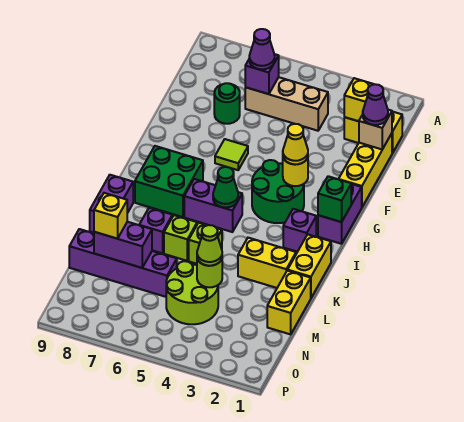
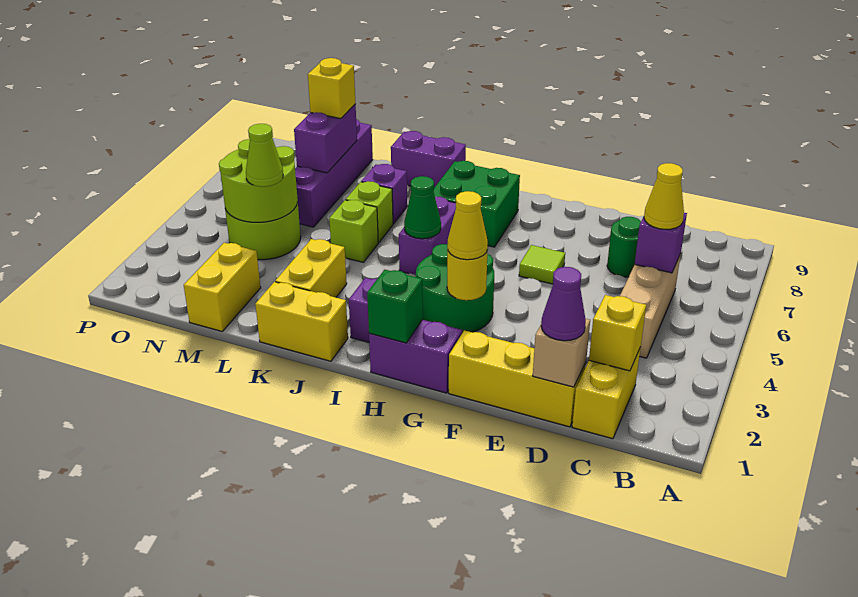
purple cone C6 level 3 -> yellow cone C6 level 3
yellow brick L1:M1 level 1 -> yellow brick M1:M2 level 1
lime round brick M4 level 2 -> lime round brick M4:N5 level 2

